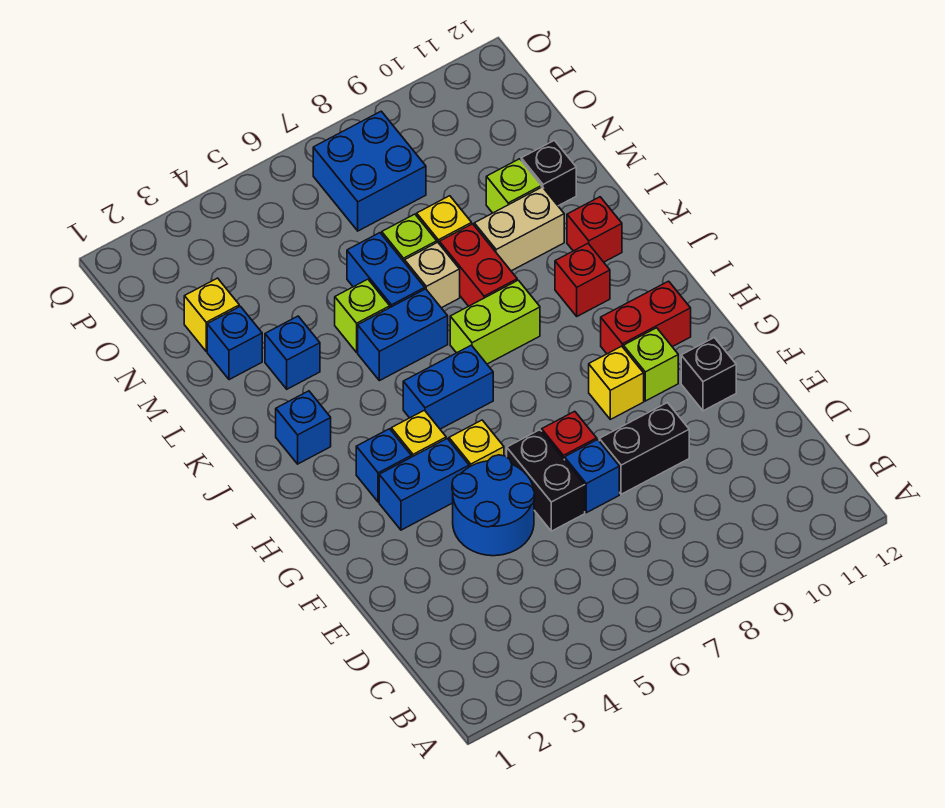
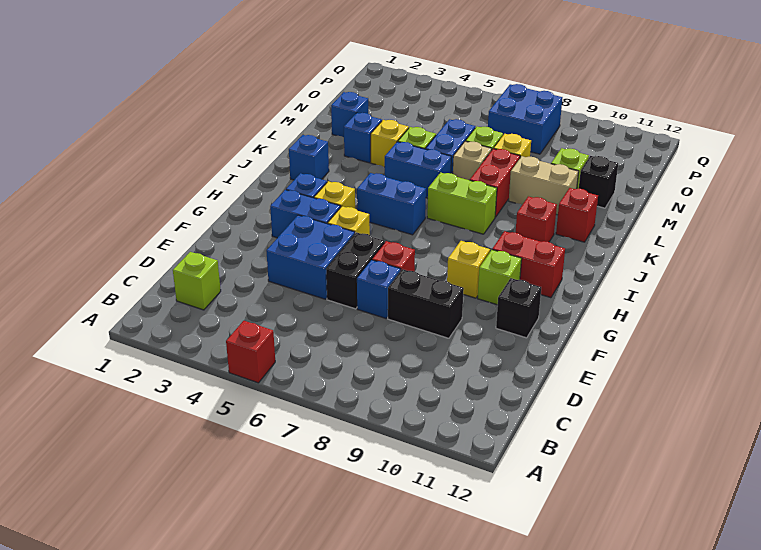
none -> red brick A5 level 1
none -> lime brick C2 level 1
blue round brick E4:F5 level 1 -> blue brick E4:F5 level 1
yellow brick N2 level 1 -> yellow brick L4 level 1

